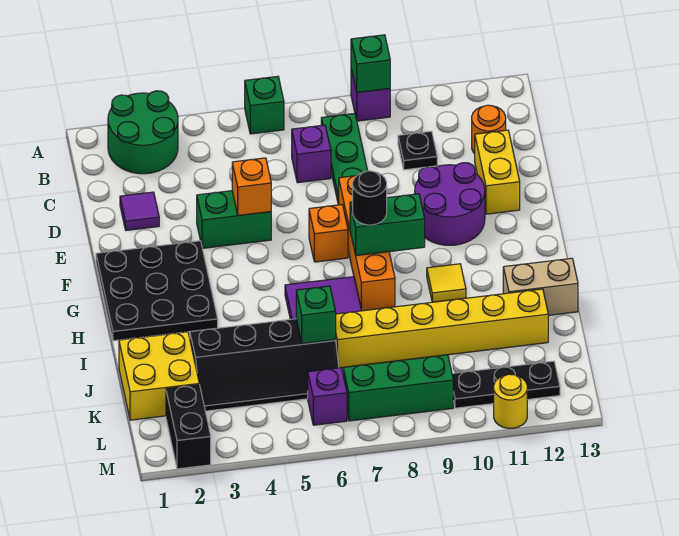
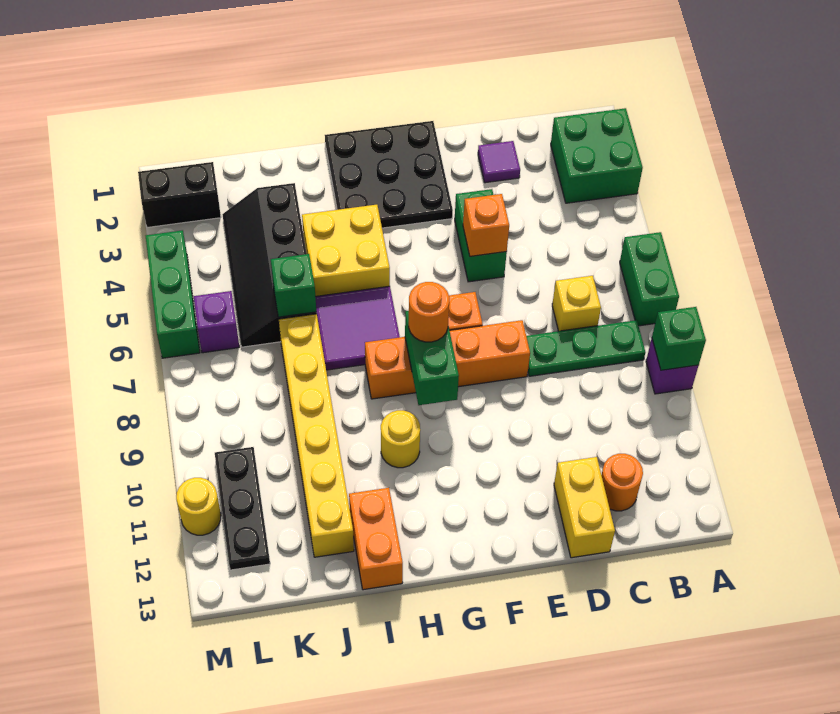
green round brick A2:B3 level 1 -> green brick A2:B3 level 1
green brick A6 level 1 -> green brick A6:A7 level 1
purple brick C7 level 1 -> yellow brick C7 level 1
black plate C10 level 1 -> none
yellow brick D12:E12 level 1 -> yellow brick D12:D13 level 1
purple round brick E10:F11 level 1 -> none
black round brick G8 level 3 -> orange round brick G8 level 3
yellow tile H10 level 1 -> yellow round brick H10 level 1
tan brick I12:I13 level 1 -> orange brick I12:I13 level 1
yellow brick J1:K2 level 1 -> yellow brick H4:I5 level 1
green brick L7:L9 level 1 -> green brick M4:M6 level 1

